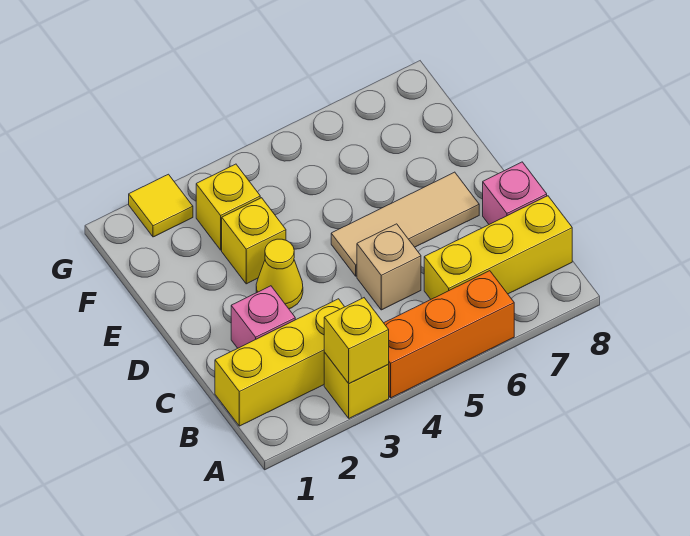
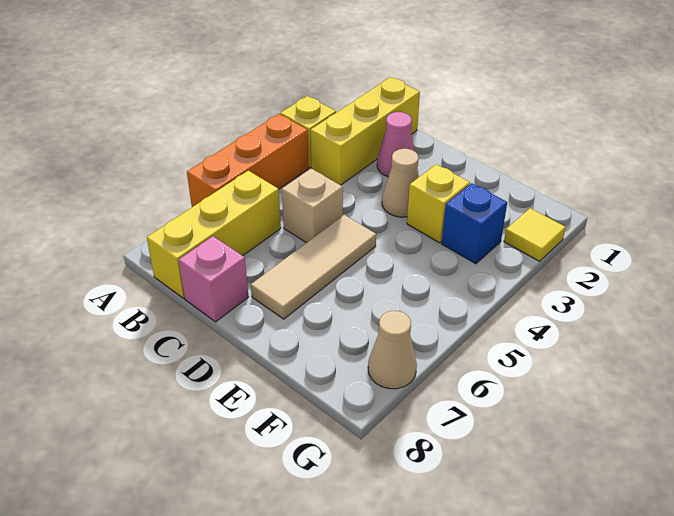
yellow brick A3 level 2 -> none
pink brick C2 level 1 -> pink cone C2 level 1
yellow cone D3 level 1 -> tan cone D3 level 1
yellow brick F3 level 1 -> blue brick F3 level 1
none -> tan cone G7 level 1

